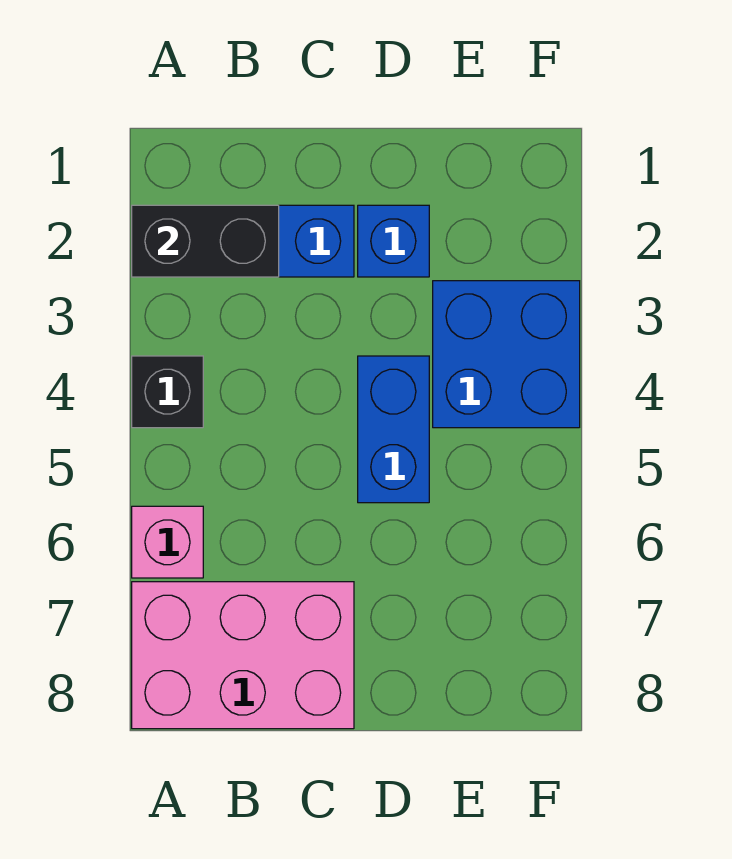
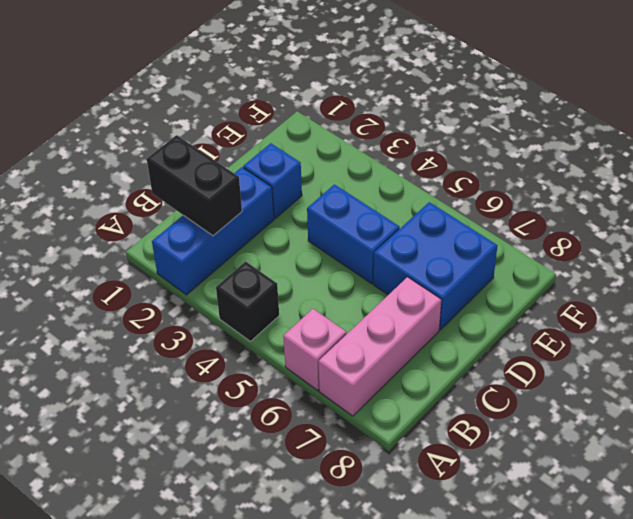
black brick A2:B2 level 2 -> black brick B1:B2 level 2
pink brick A7:C8 level 1 -> pink brick A7:C7 level 1
blue brick E3:F4 level 1 -> blue brick D6:E7 level 1

